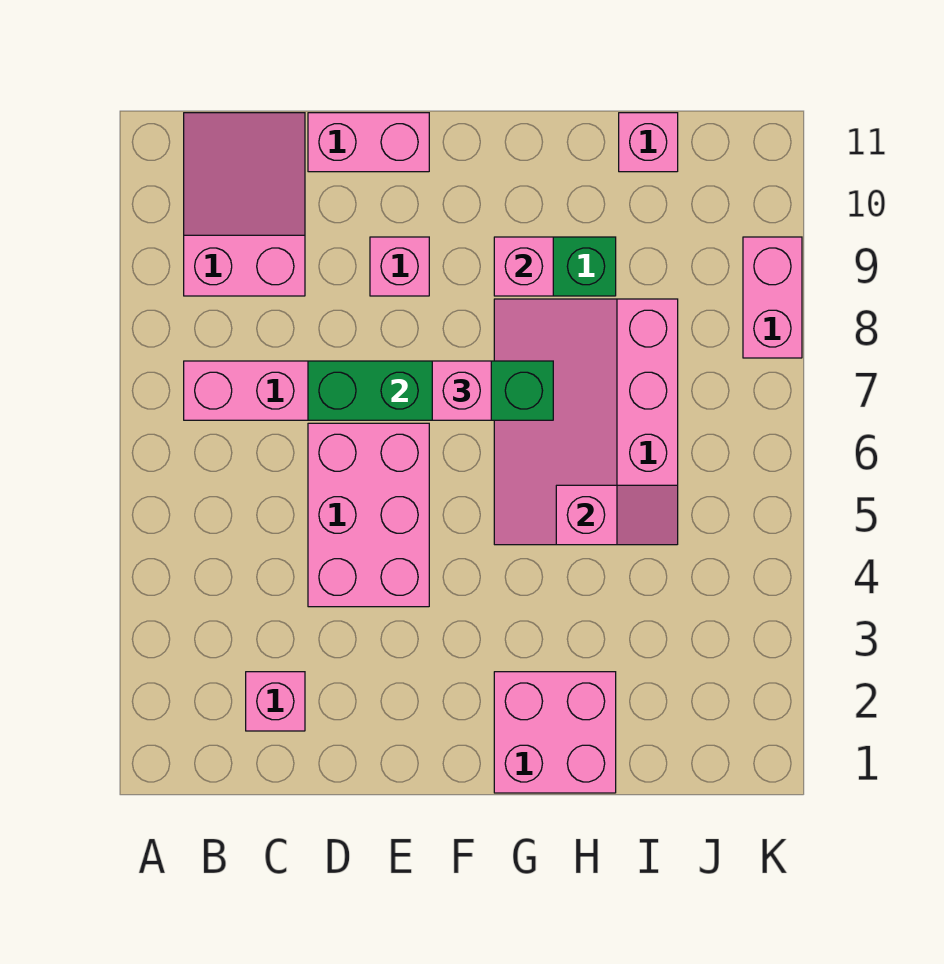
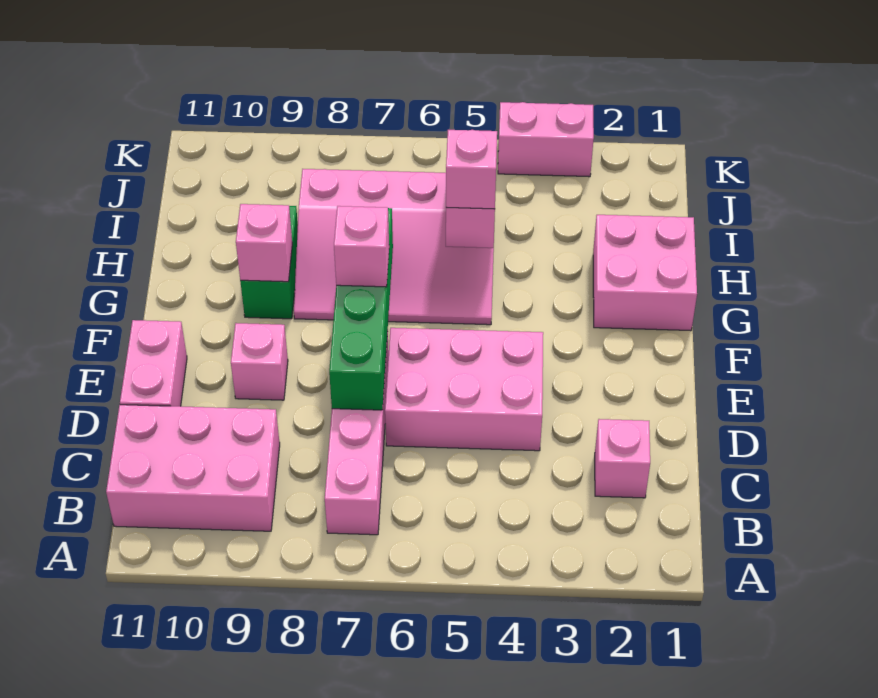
pink slope B9:C11 level 1 top 9 -> pink brick B9:C11 level 1
pink brick I11 level 1 -> pink brick H5 level 3
pink brick K8:K9 level 1 -> pink brick K3:K4 level 1

